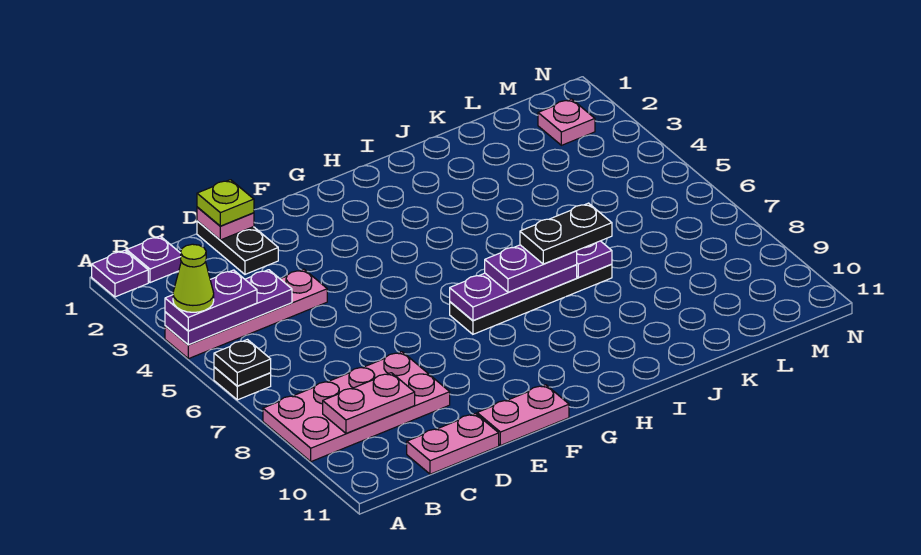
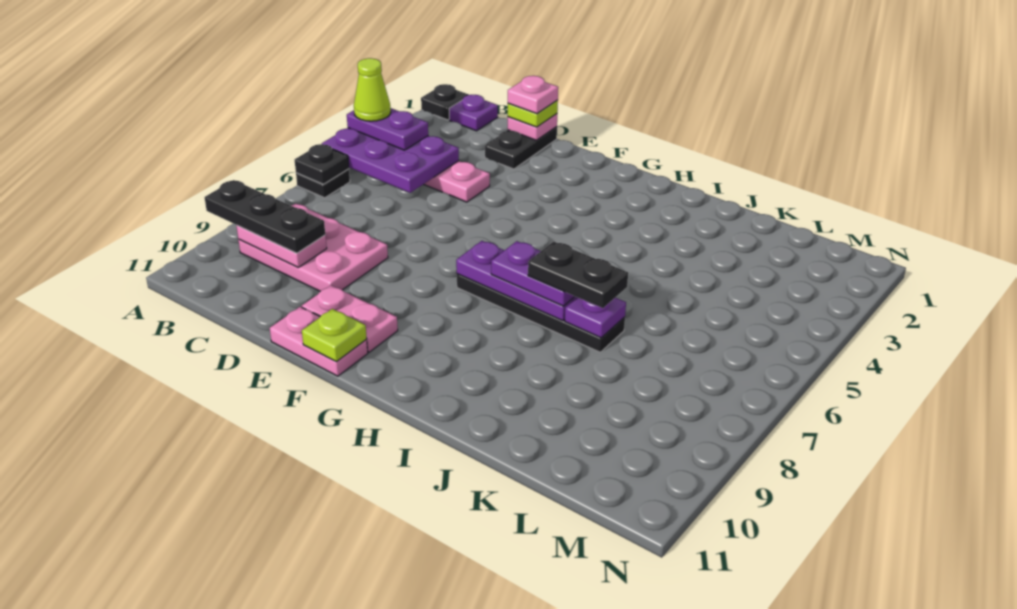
purple plate A1 level 1 -> black plate A1 level 1
purple plate A4:C4 level 2 -> purple plate A4:C5 level 2
pink plate A8:D9 level 1 -> pink plate B8:D9 level 1
none -> black plate A9:C9 level 3
pink plate C11:D11 level 1 -> pink plate E10:F10 level 1
none -> lime plate F11 level 2
pink plate M2 level 1 -> pink plate D1 level 4

